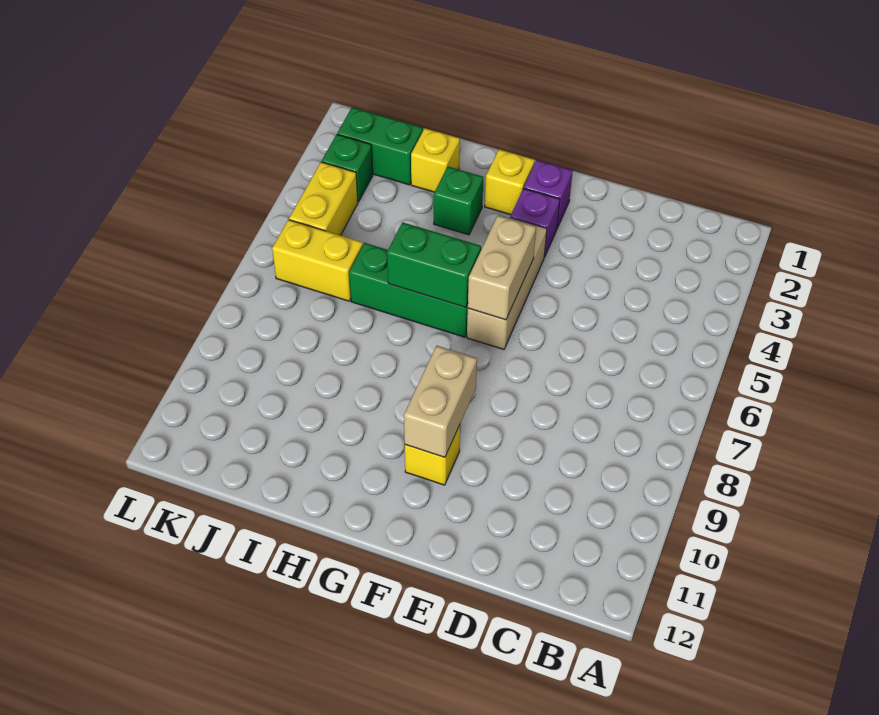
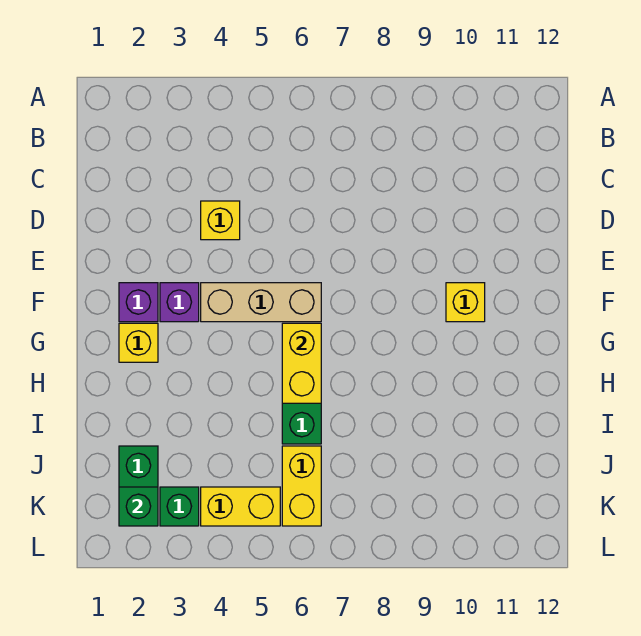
tan brick F5:F6 level 2 -> none
tan brick F9:F10 level 2 -> none
green brick G6:H6 level 2 -> yellow brick G6:H6 level 2
green brick H3 level 1 -> green brick K2 level 2
yellow brick I2 level 1 -> yellow brick D4 level 1

